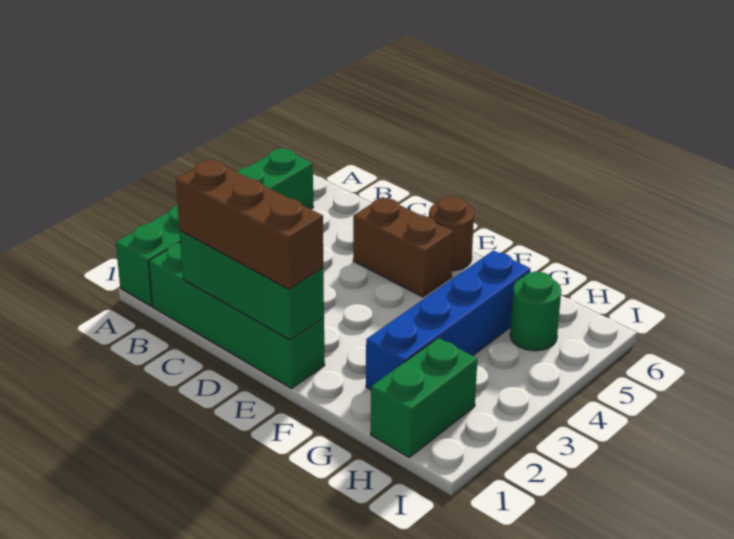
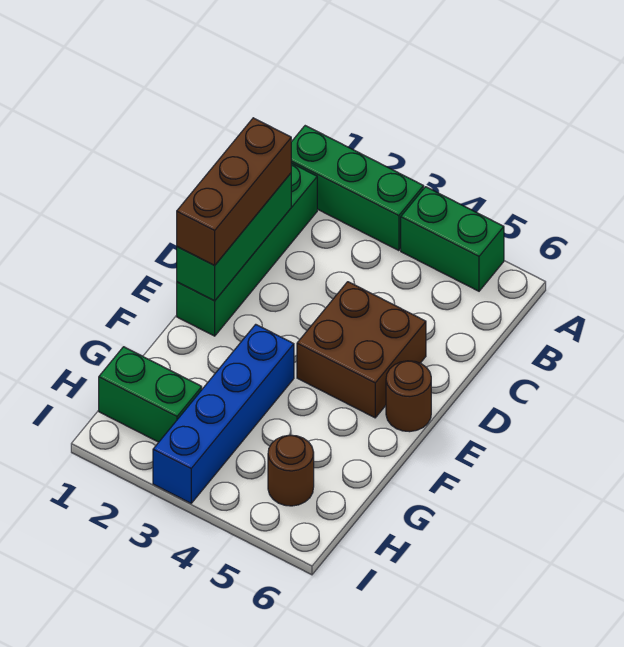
brown brick D5:E5 level 1 -> brown brick D4:E5 level 1
blue brick G2:G5 level 1 -> blue brick F3:I3 level 1
green round brick H5 level 1 -> brown round brick H5 level 1

